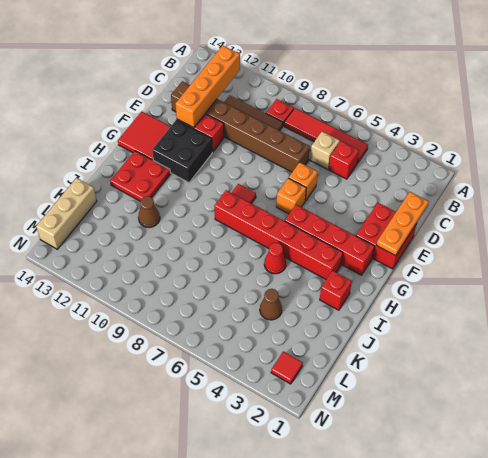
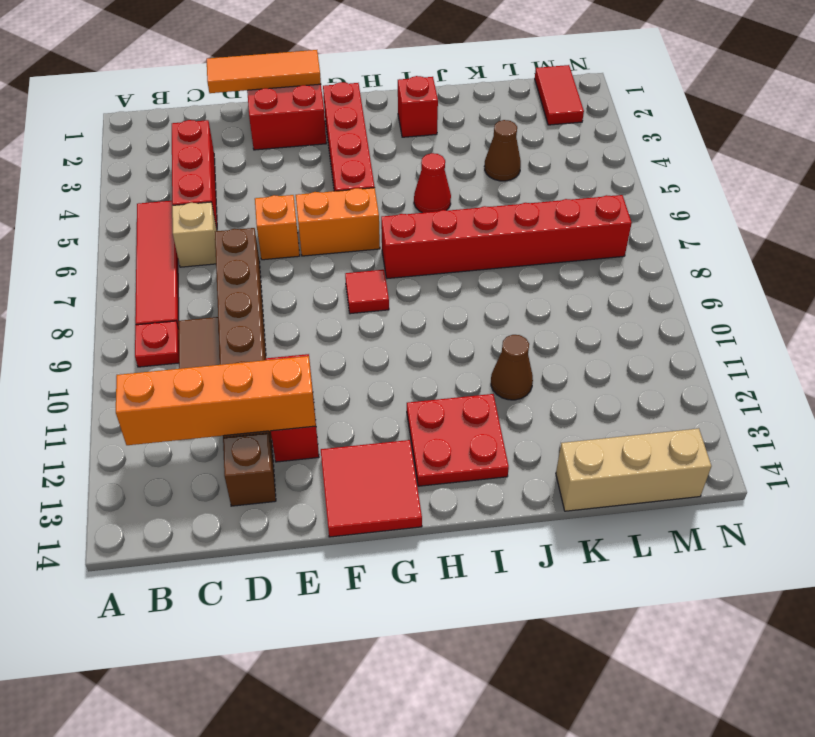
red brick C5 level 1 -> red brick C3:C5 level 1
orange plate D1:F1 level 2 -> orange tile D1:F1 level 2
orange brick F6 level 1 -> orange brick F6:G6 level 1
black brick F11:G12 level 1 -> none
red brick H3:H8 level 1 -> red brick H7:M7 level 1
red tile M2 level 1 -> red tile M1:M2 level 1

